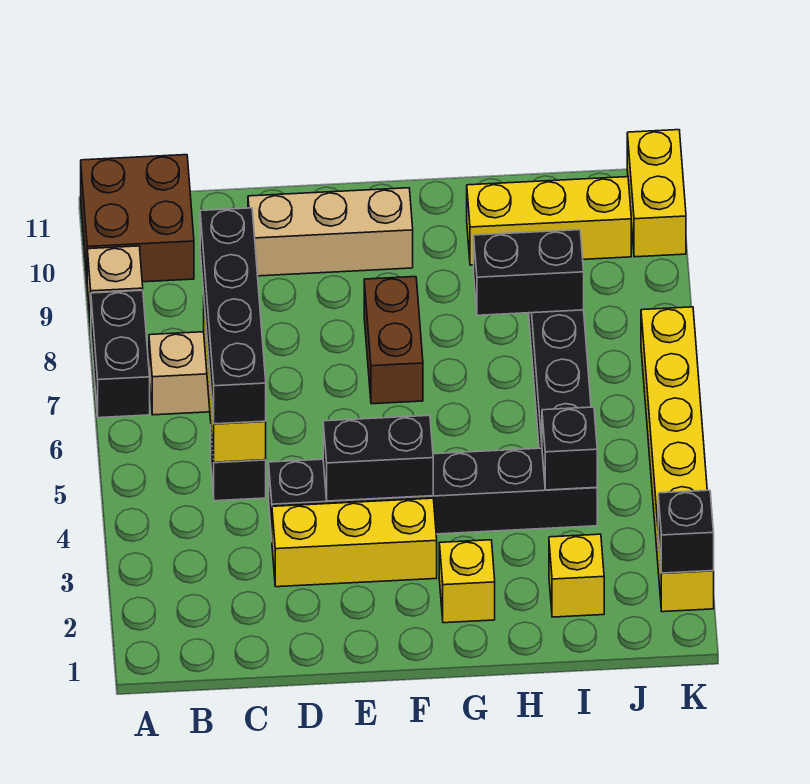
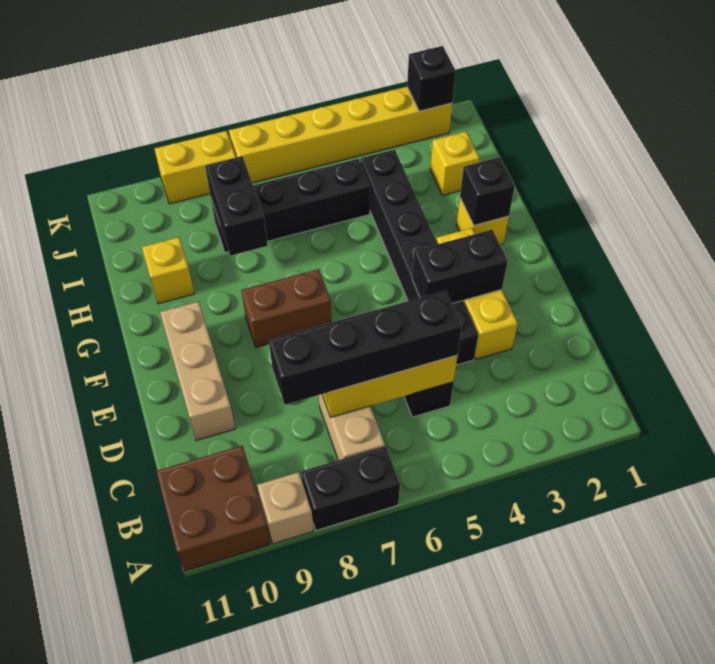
black brick E4:F4 level 2 -> black brick E3:E4 level 2
yellow brick H10:J10 level 1 -> yellow brick H10 level 1
black brick I4 level 2 -> black brick G2 level 2
yellow brick K10:K11 level 1 -> yellow brick K8:K9 level 1

